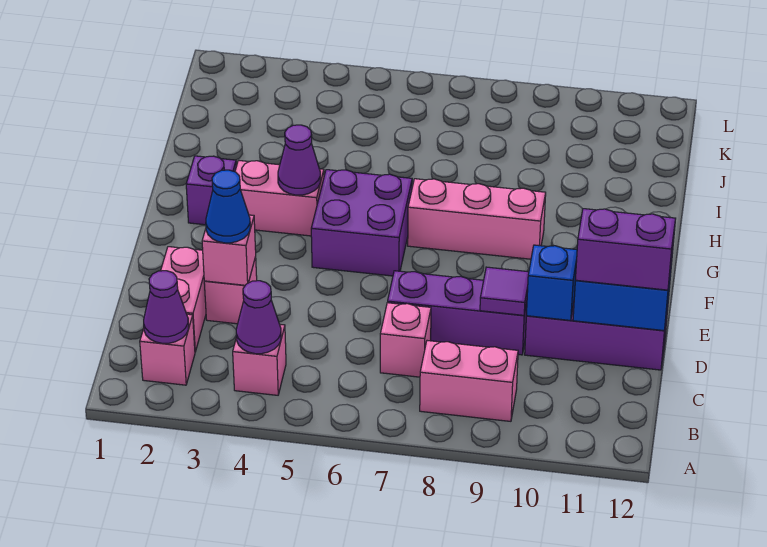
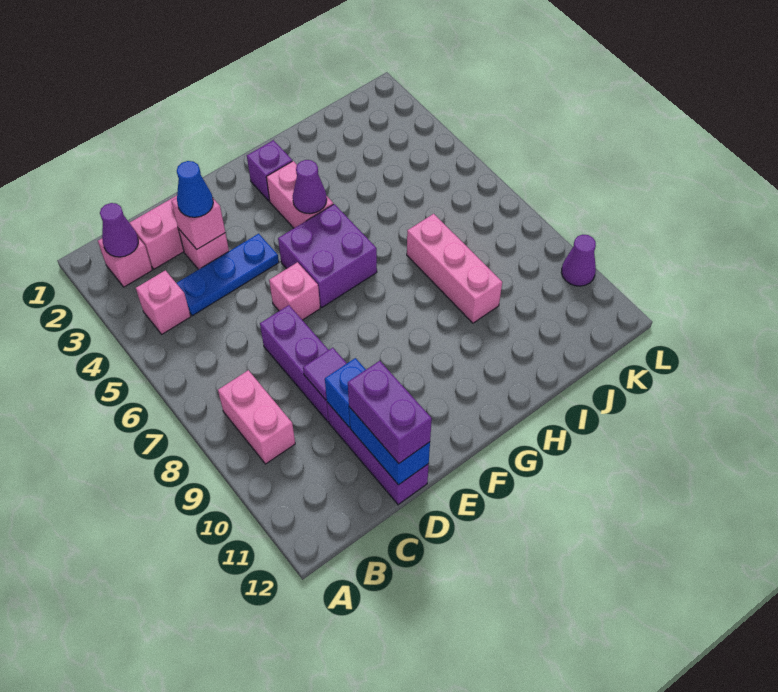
purple cone B4 level 2 -> purple cone L10 level 1
none -> blue plate C4:E4 level 1
pink brick C7 level 1 -> pink brick E6 level 1
pink brick G7:G9 level 1 -> pink brick I7:I9 level 1

